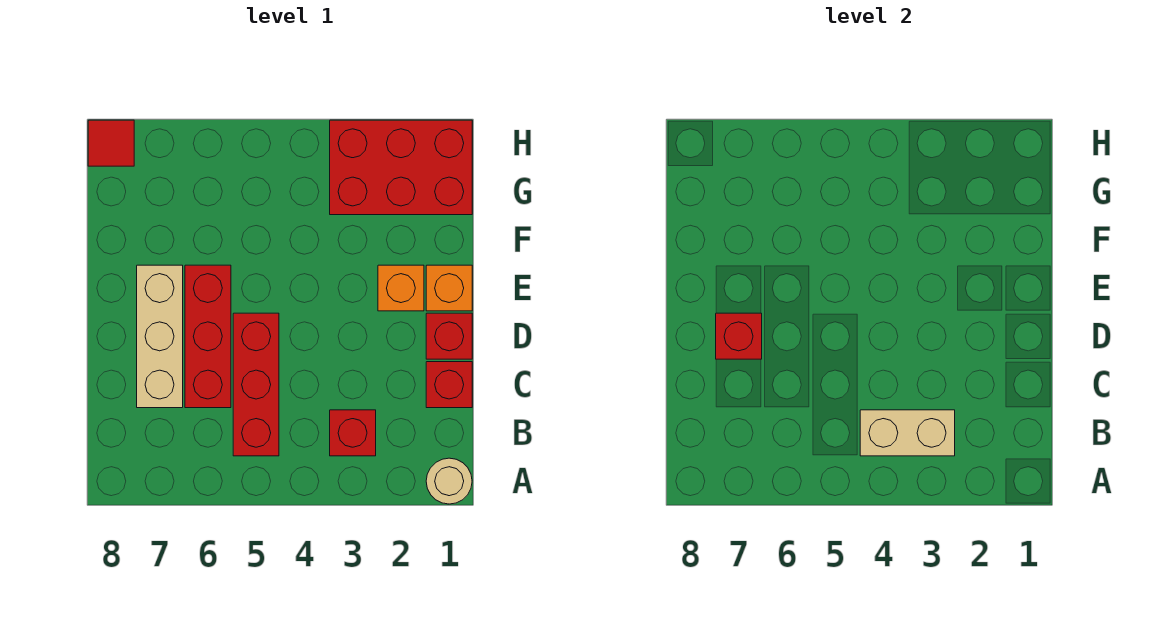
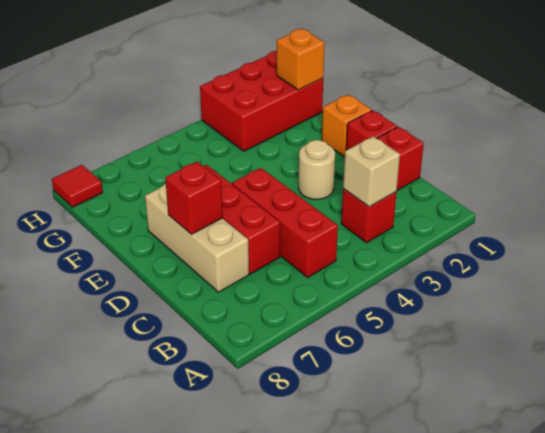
tan round brick A1 level 1 -> tan round brick D3 level 1
tan brick B3:B4 level 2 -> tan brick B3 level 2
orange brick E2 level 1 -> orange brick G1 level 2

